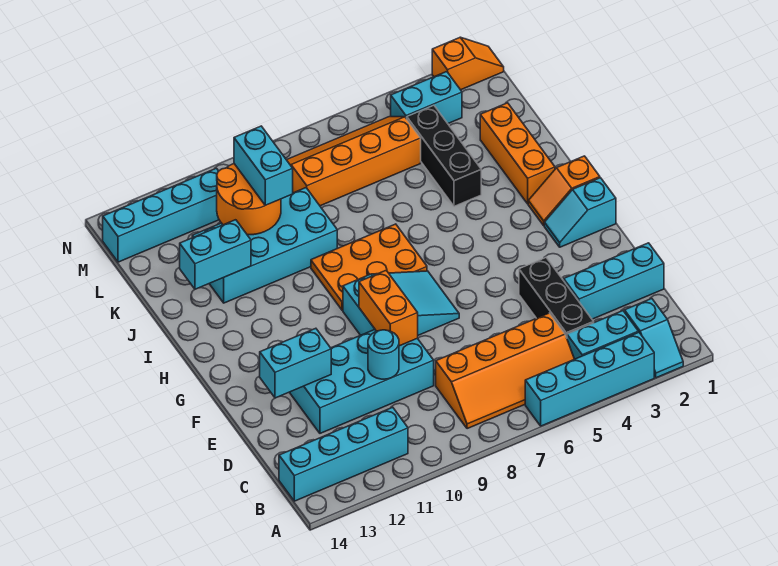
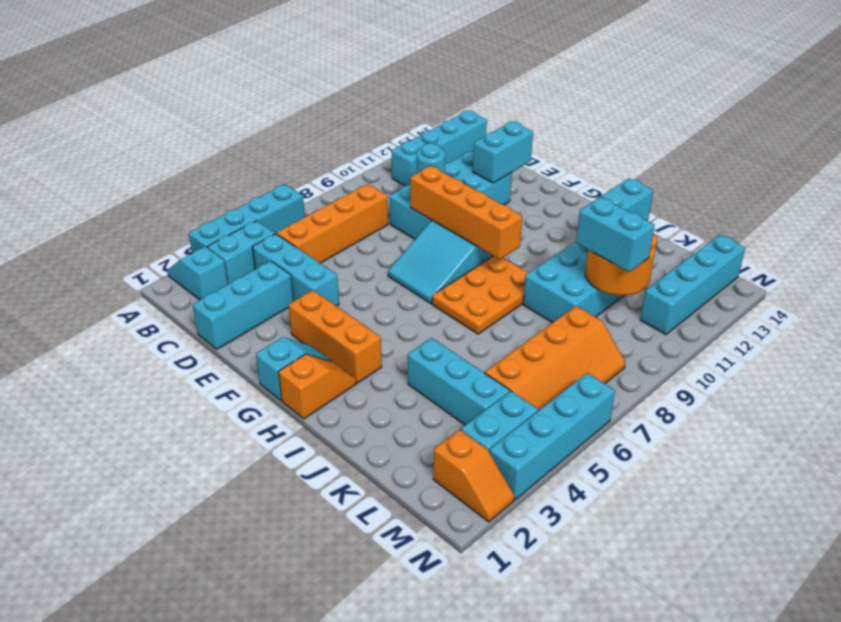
black brick C4:E4 level 1 -> cyan brick C4:E4 level 1
orange brick E9:F9 level 2 -> orange brick E9:H9 level 2
orange brick I2:K2 level 1 -> orange brick F3:H3 level 1
black brick J4:L4 level 1 -> cyan brick J4:L4 level 1
orange slope N1:N2 level 1 top 2 -> orange slope M2:N2 level 1 top M
none -> cyan brick N3:N6 level 1

